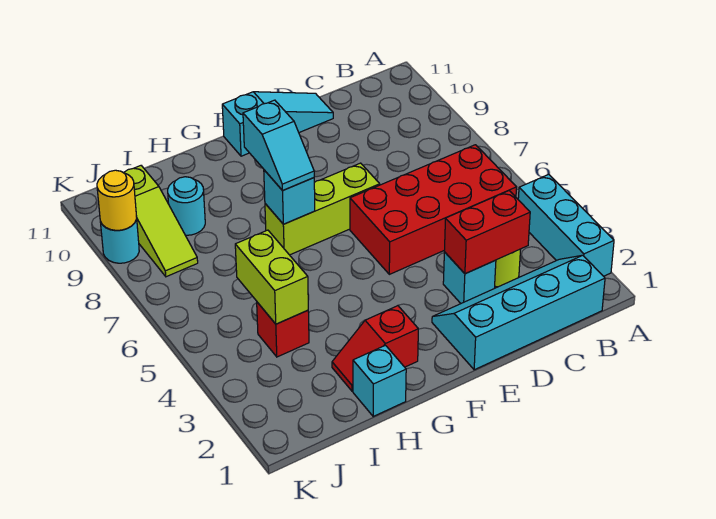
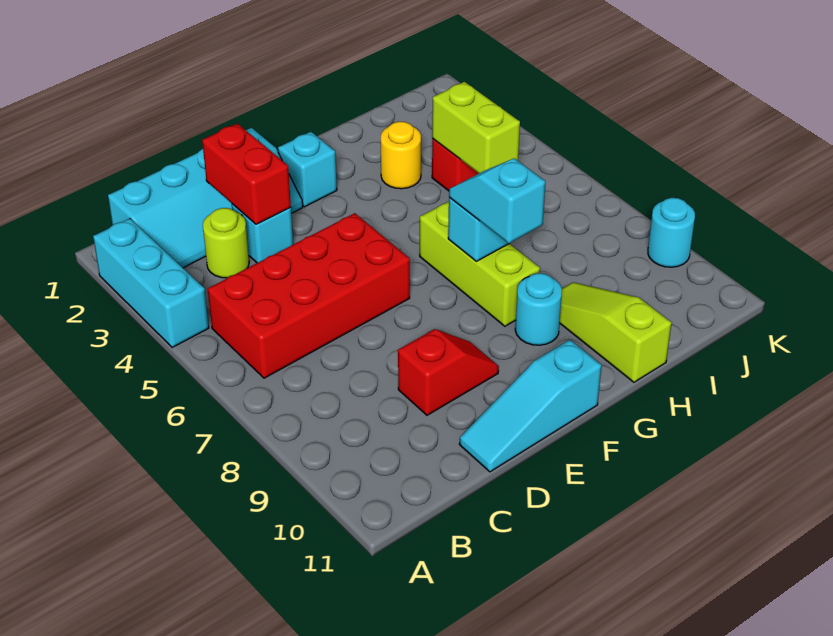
red brick C3:D3 level 2 -> red brick D2:D3 level 2
lime brick E7:G7 level 1 -> lime brick G6:G8 level 1
red slope G2:H2 level 1 top G -> red slope D9:E9 level 1 top D
cyan brick H1 level 1 -> cyan brick F2 level 1
cyan round brick I9 level 1 -> cyan round brick G9 level 1
lime slope J8:J10 level 1 top 10 -> lime slope H9:H11 level 1 top 11
yellow round brick K9 level 2 -> yellow round brick H3 level 1

